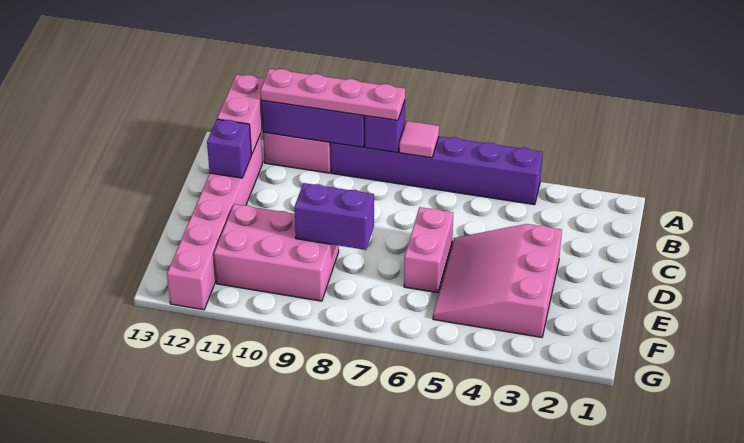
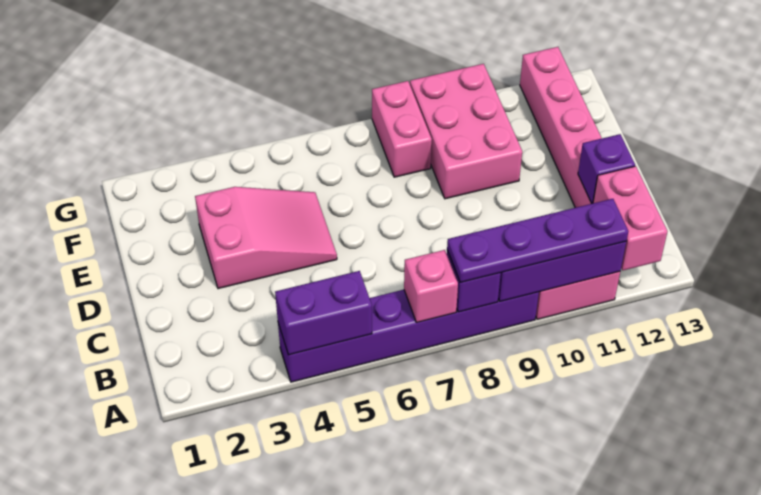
pink tile A7 level 2 -> pink brick A7 level 2
pink plate A8:A11 level 3 -> purple plate A8:A11 level 3
pink slope D3:F5 level 1 top 3 -> pink slope D3:E5 level 1 top 3
pink brick D6:E6 level 1 -> pink brick F8:G8 level 1
purple brick E8:E9 level 2 -> purple brick A4:A5 level 2
pink brick E9:F11 level 1 -> pink brick E9:G10 level 1

